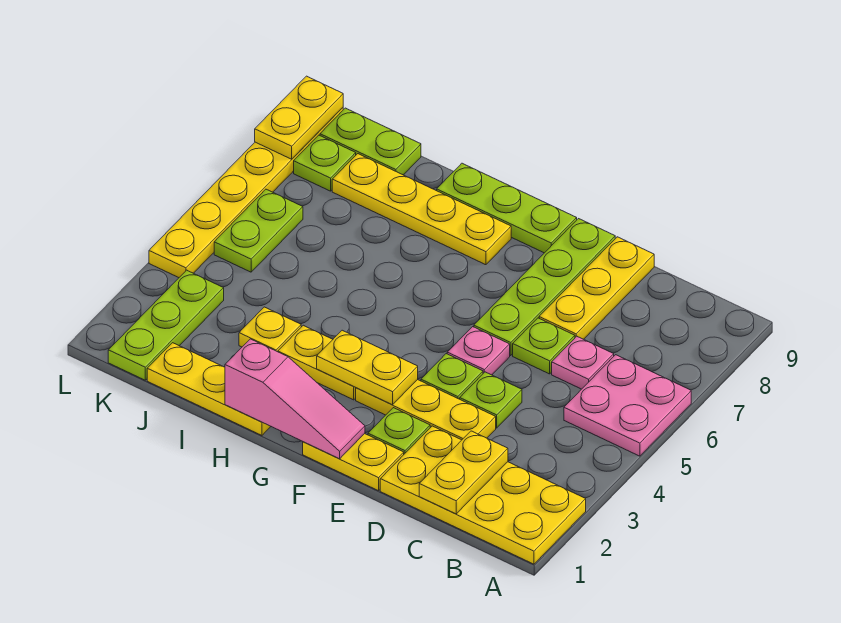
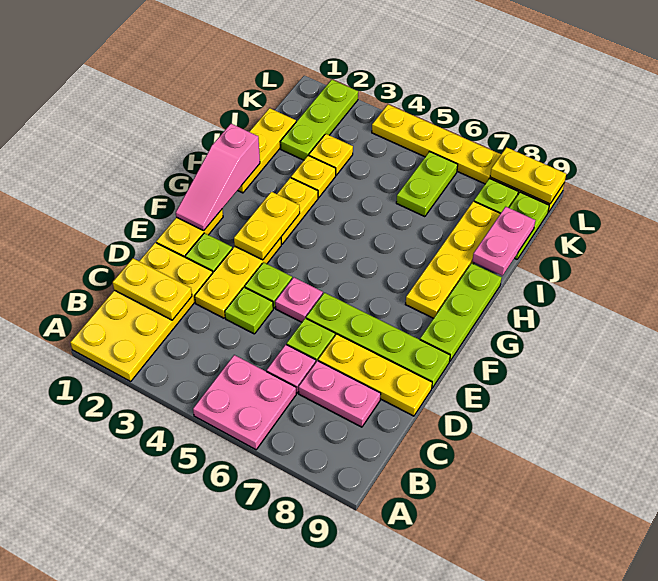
none -> pink plate C7:C8 level 1
none -> pink plate I9:J9 level 2
none -> yellow plate J3 level 1
lime plate K1:K3 level 1 -> lime plate J2:L2 level 1
lime plate K5:K6 level 1 -> lime plate J6:K6 level 1

